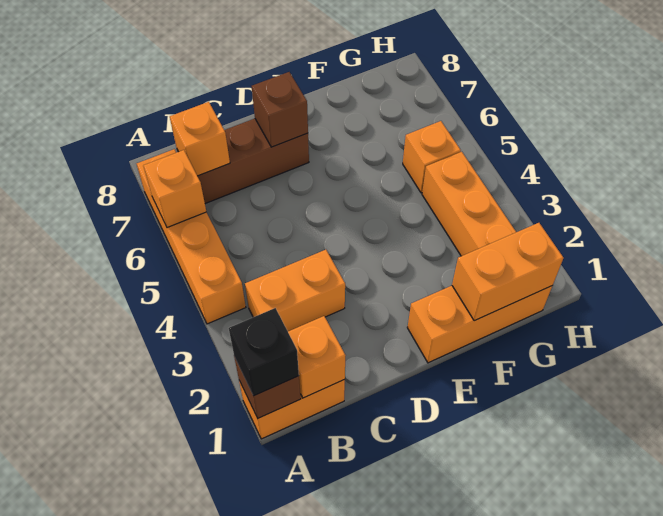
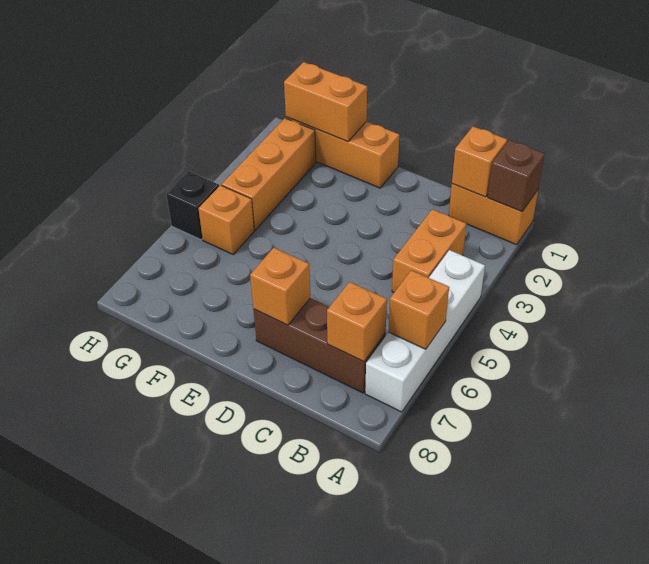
black brick A1 level 3 -> black brick H5 level 1
orange brick A4:A7 level 1 -> white brick A4:A7 level 1
orange brick B3:C3 level 1 -> orange brick B3:B4 level 1
brown brick D7 level 2 -> orange brick D7 level 2

